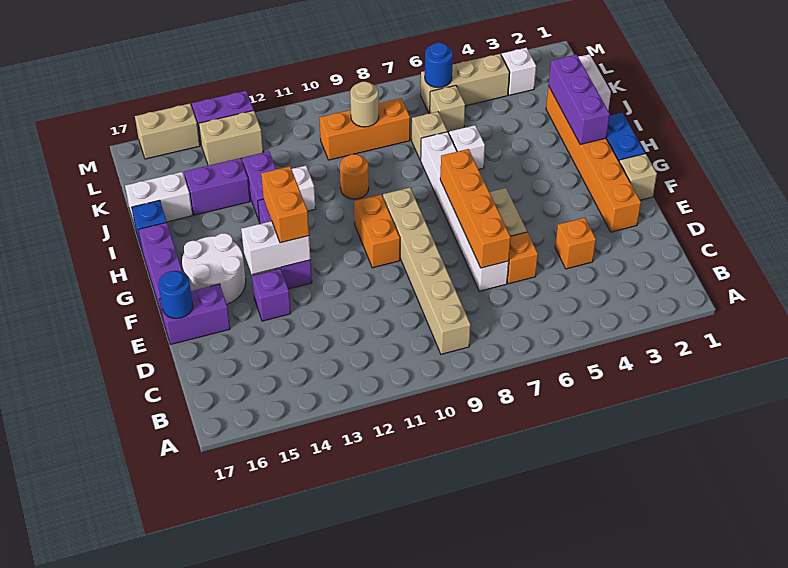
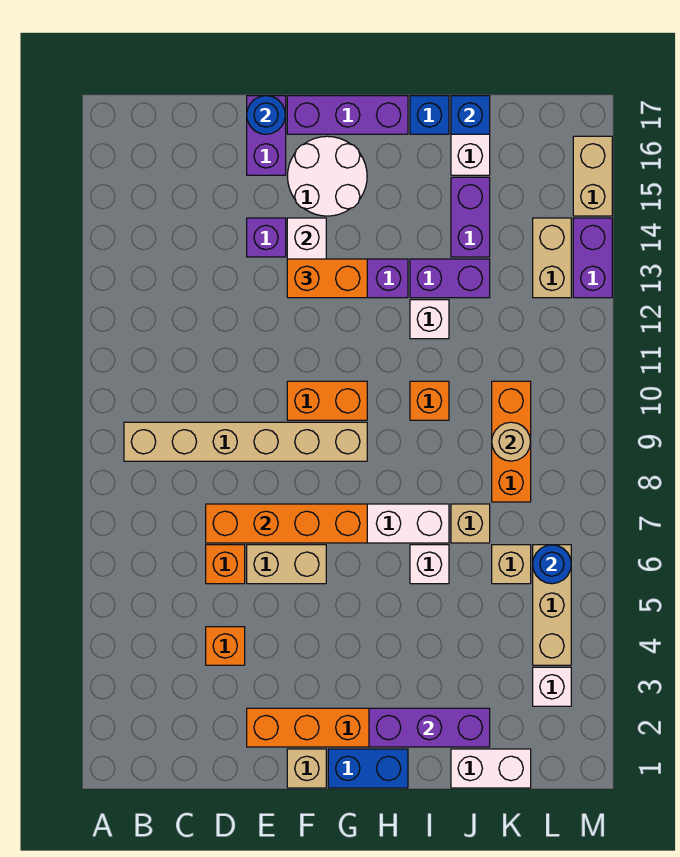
orange round brick I10 level 1 -> orange brick I10 level 1
none -> blue brick J17 level 2

